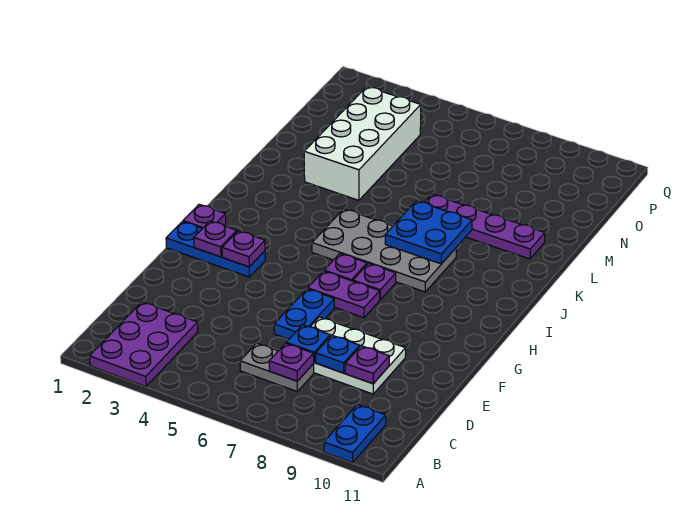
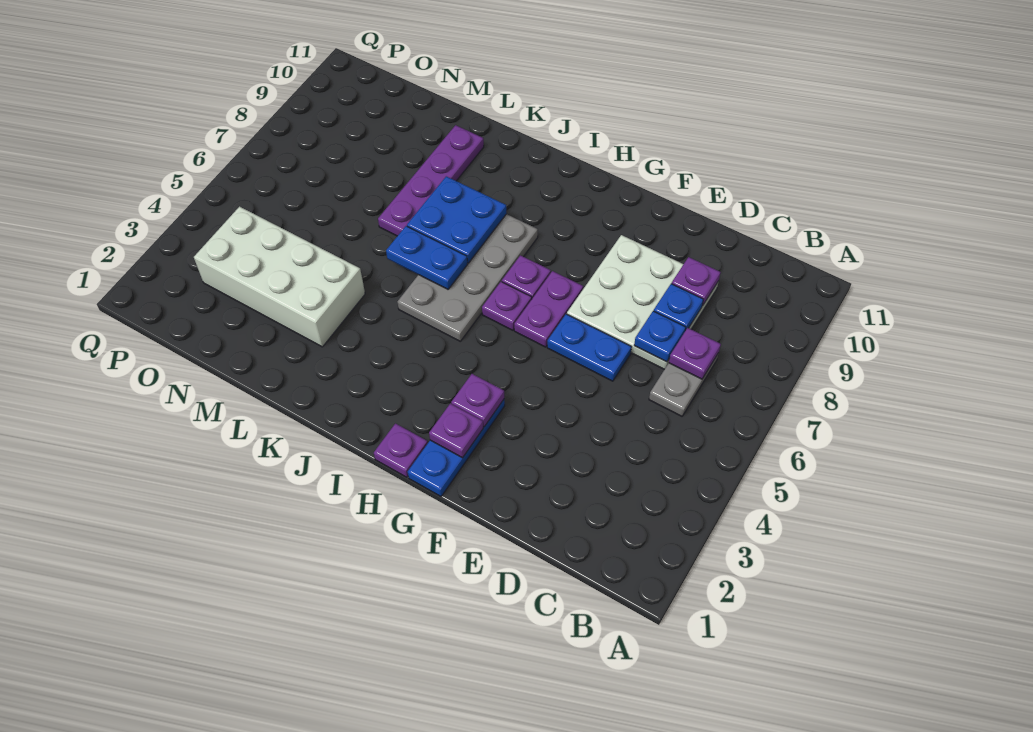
purple plate A2:C3 level 1 -> none
blue plate A10:B10 level 1 -> blue plate J6:K6 level 2
white plate D7:E9 level 1 -> white plate D7:F9 level 1

